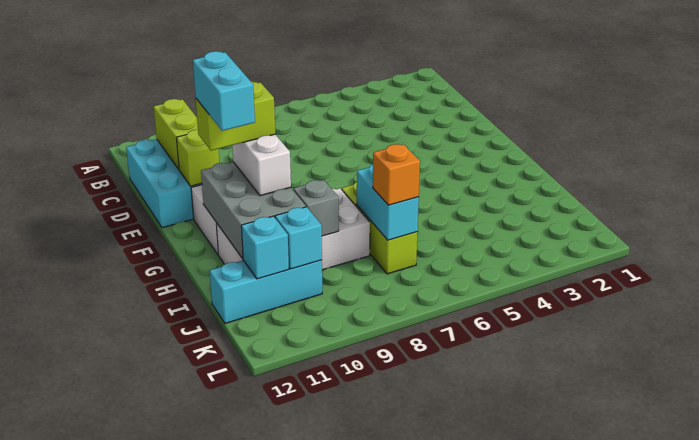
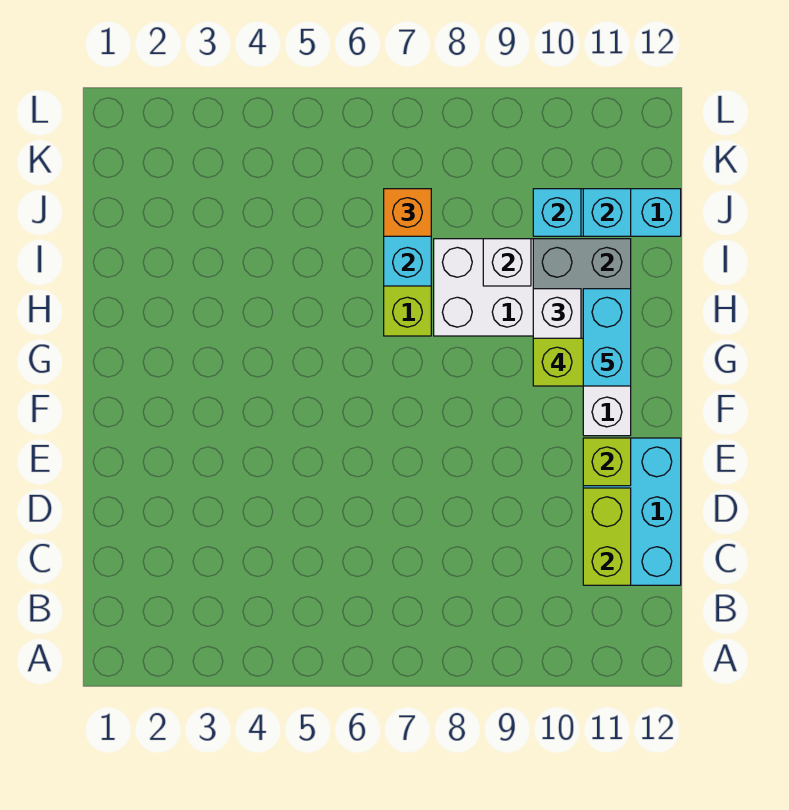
grey brick I9 level 2 -> white brick I9 level 2

